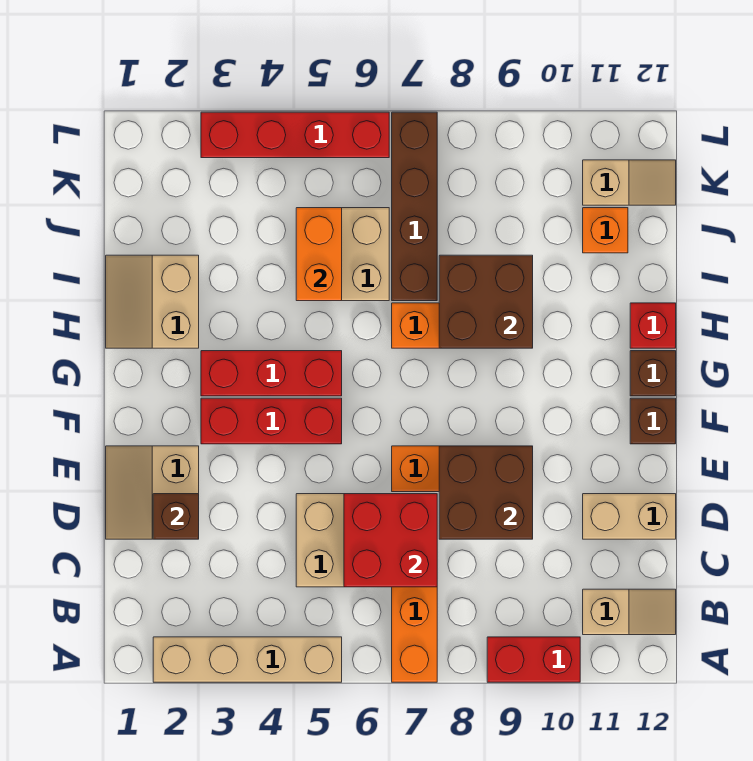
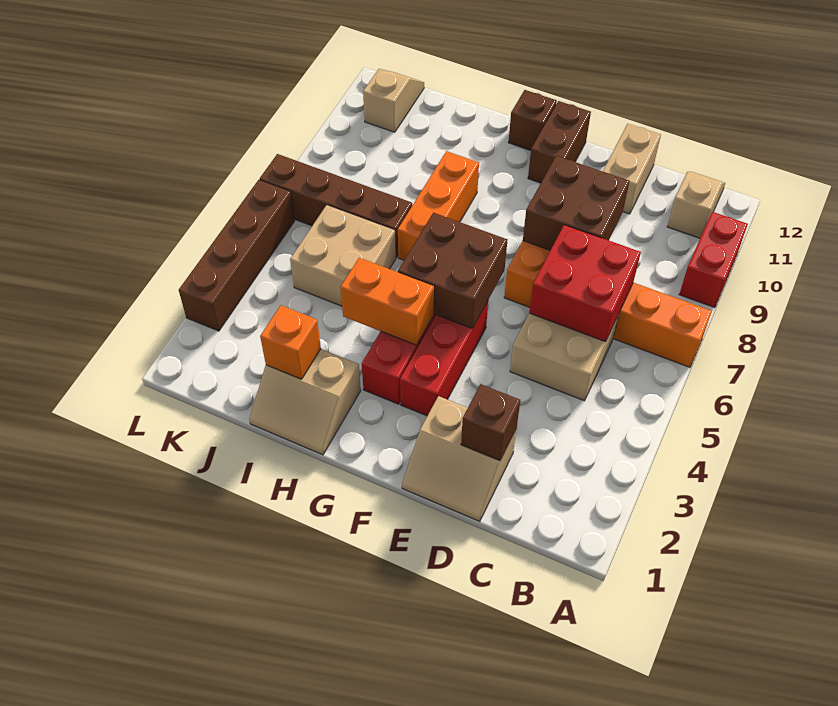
tan brick A2:A5 level 1 -> none
brown brick F12 level 1 -> brown brick F11:F12 level 1
brown brick H8:I9 level 2 -> brown brick F5:G6 level 2
red brick H12 level 1 -> none
orange brick I5:J5 level 2 -> orange brick G4:H4 level 2
orange brick J11 level 1 -> orange brick I2 level 2
red brick L3:L6 level 1 -> brown brick L3:L6 level 1

